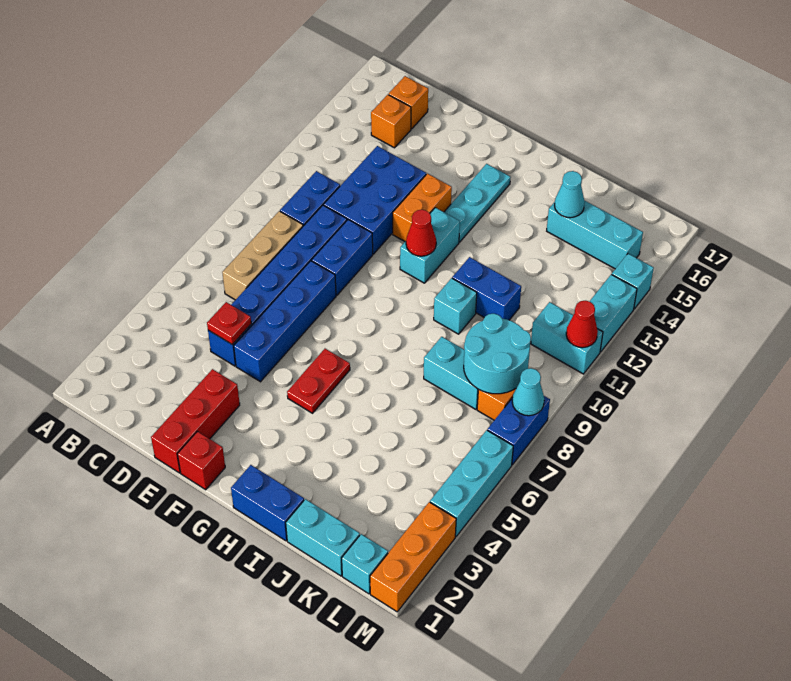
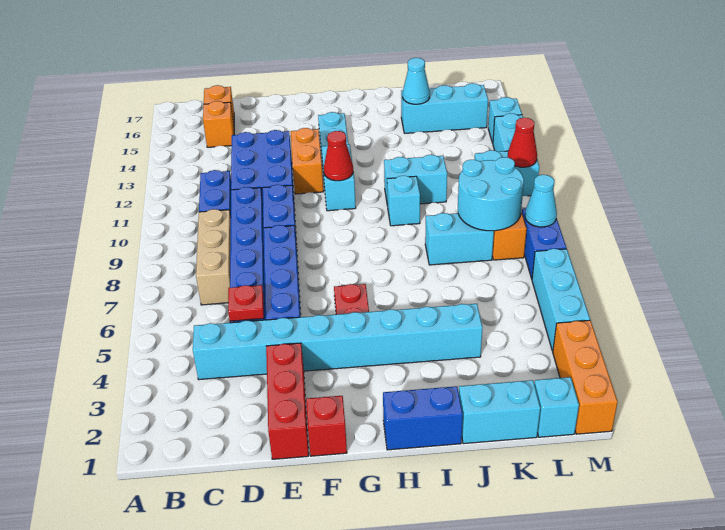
none -> cyan brick C4:J4 level 1
blue brick I11:J11 level 1 -> cyan brick I11:J11 level 1

